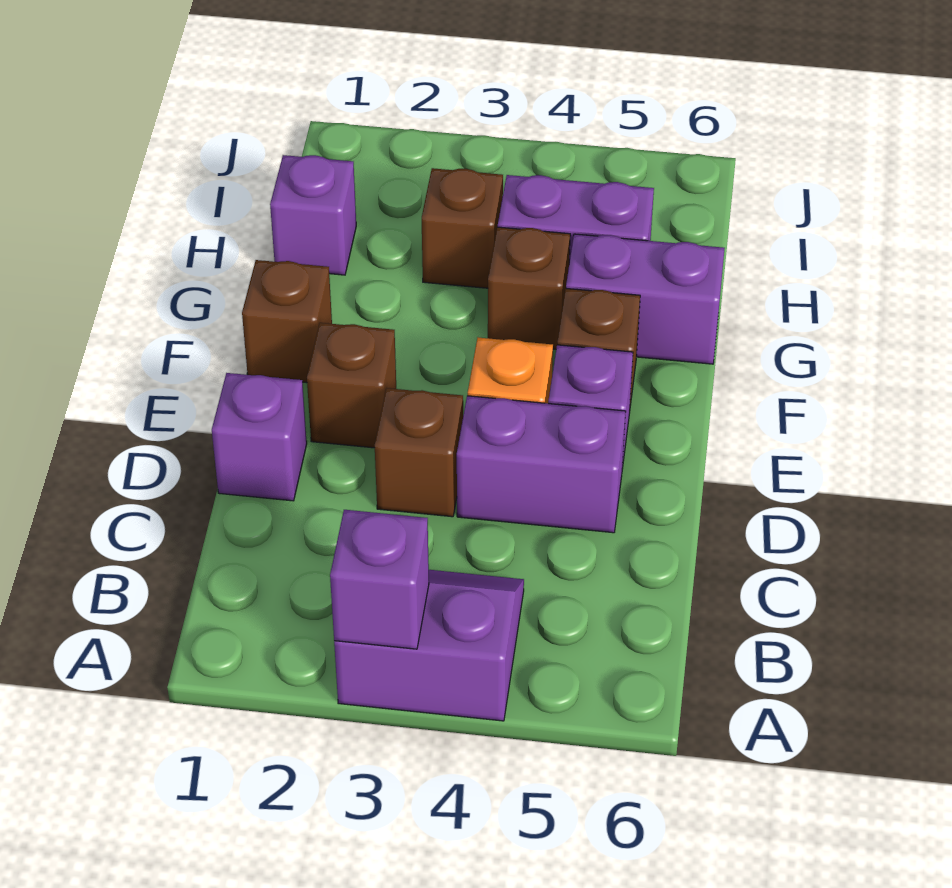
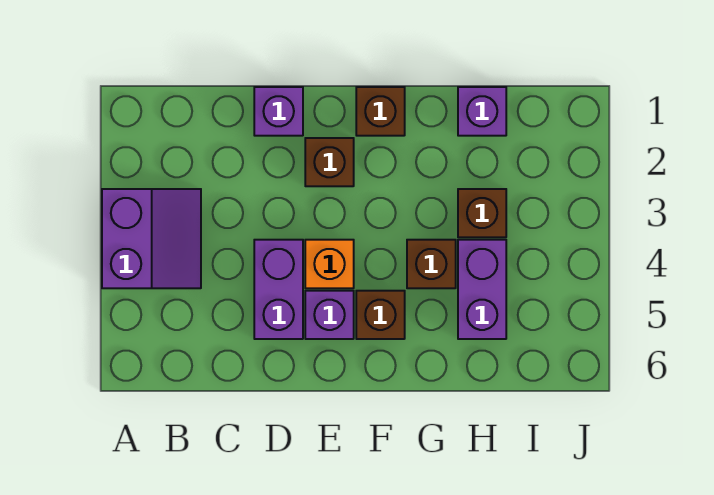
purple brick A3 level 2 -> none
brown brick D3 level 1 -> none
purple brick G5:G6 level 1 -> none

